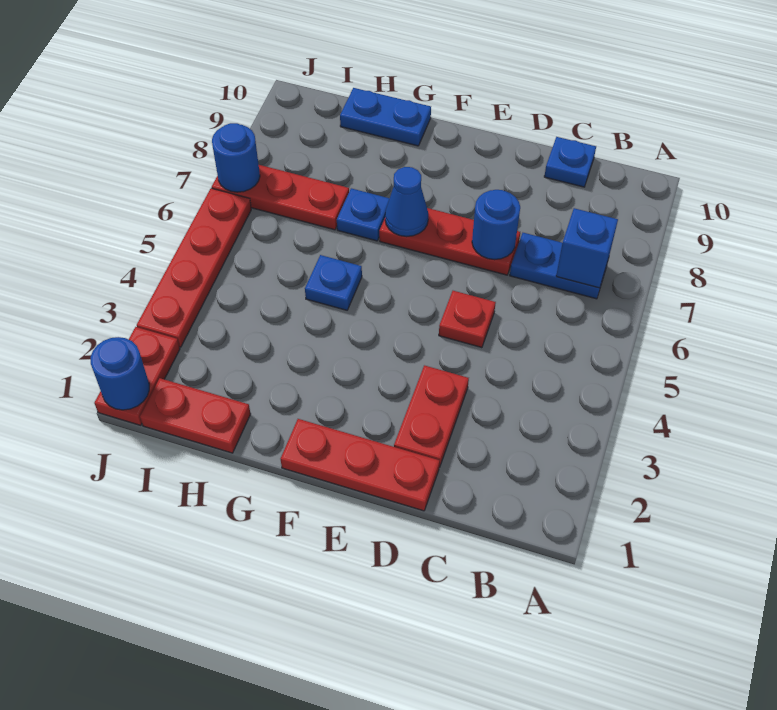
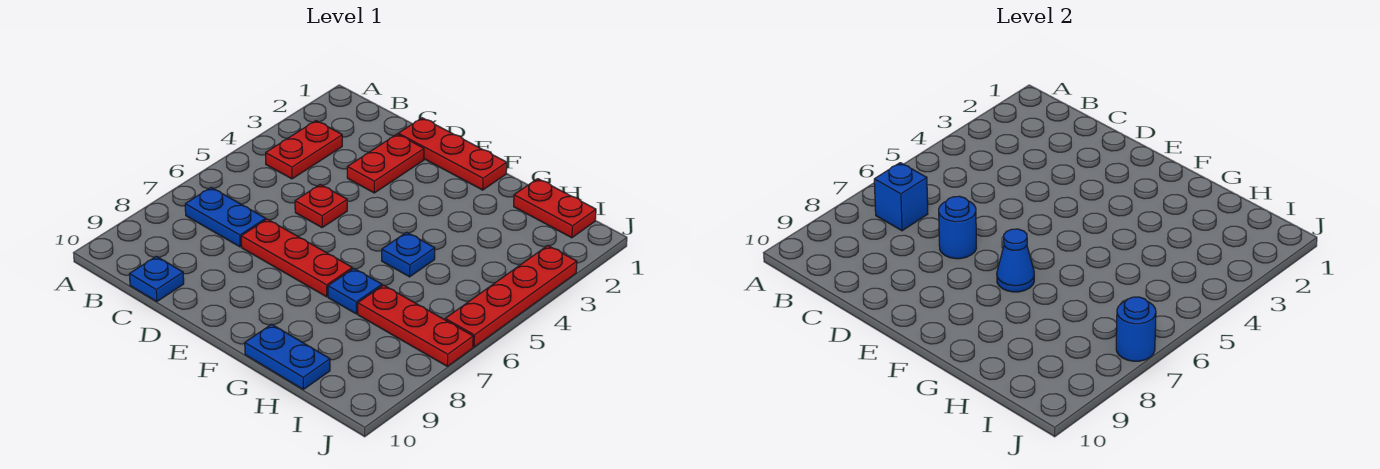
red plate J1:J2 level 1 -> red plate B3:B4 level 1
blue round brick J1 level 2 -> none

